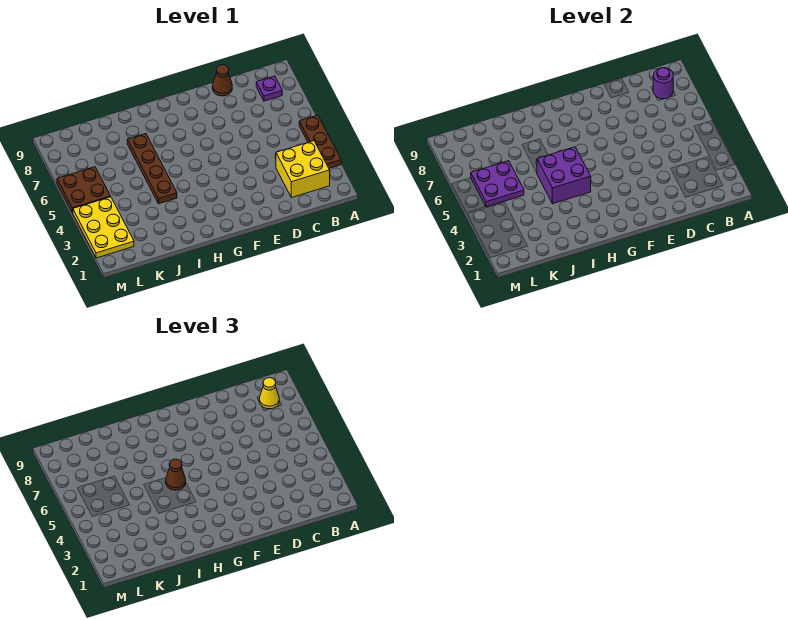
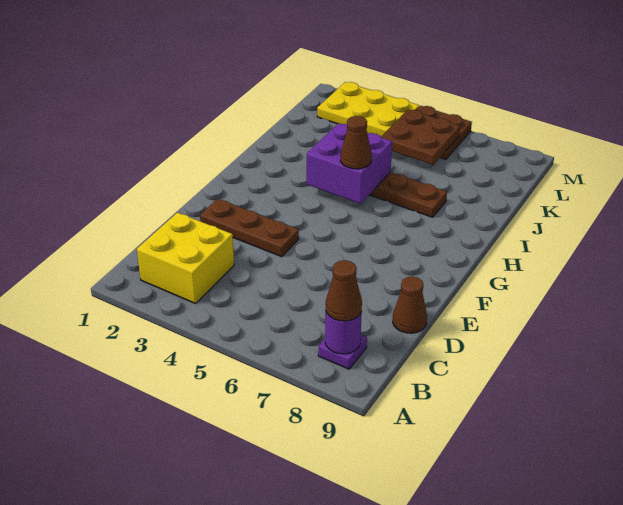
brown plate A3:A5 level 1 -> brown plate E2:E4 level 1
yellow cone B8 level 3 -> brown cone B8 level 3
purple plate K5:L6 level 2 -> brown plate K5:L6 level 2

